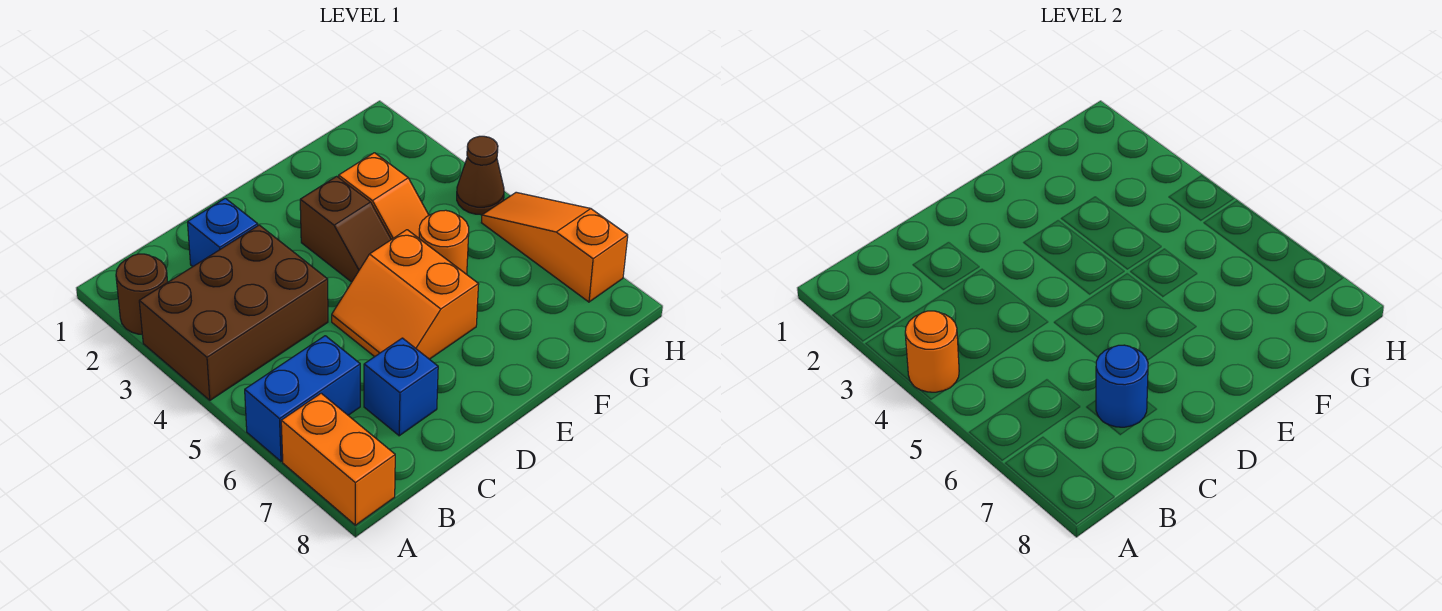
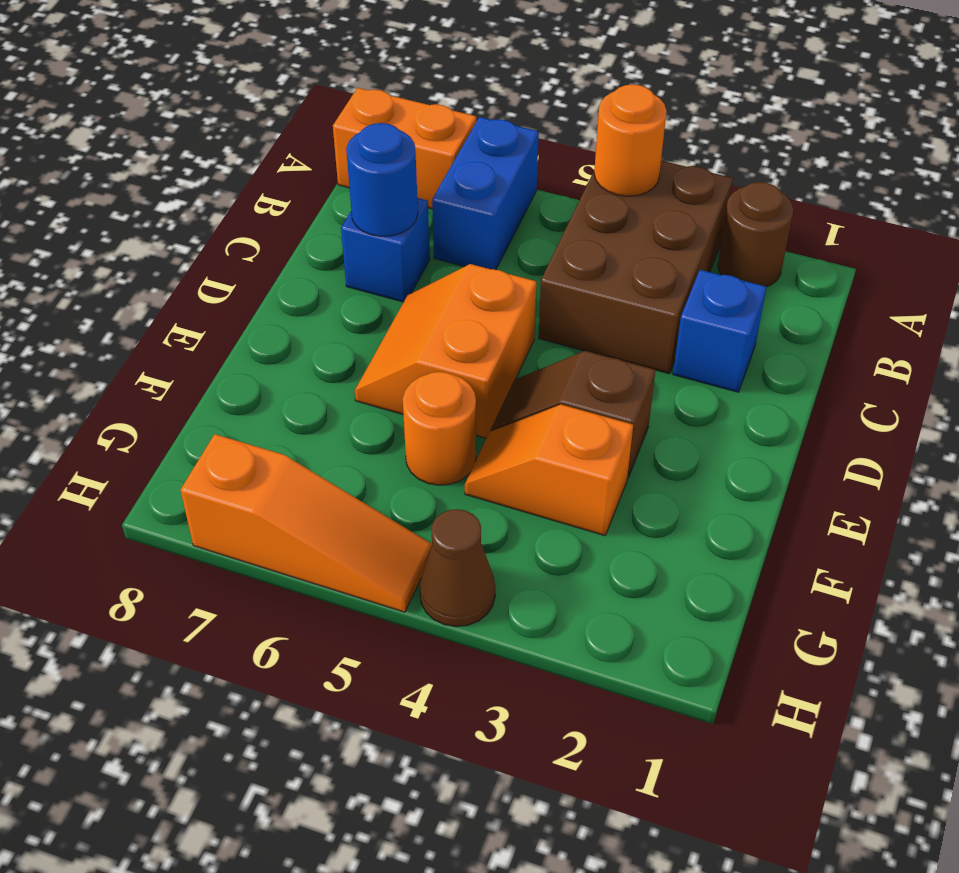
orange slope D5:E6 level 1 top E -> orange slope D5:E6 level 1 top 5

